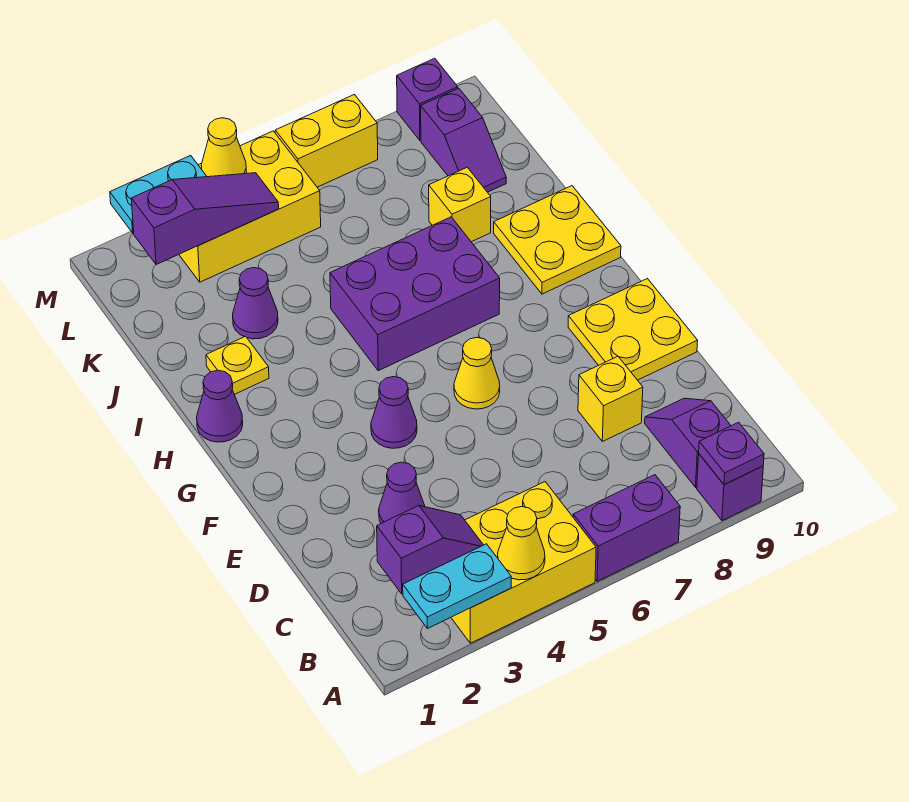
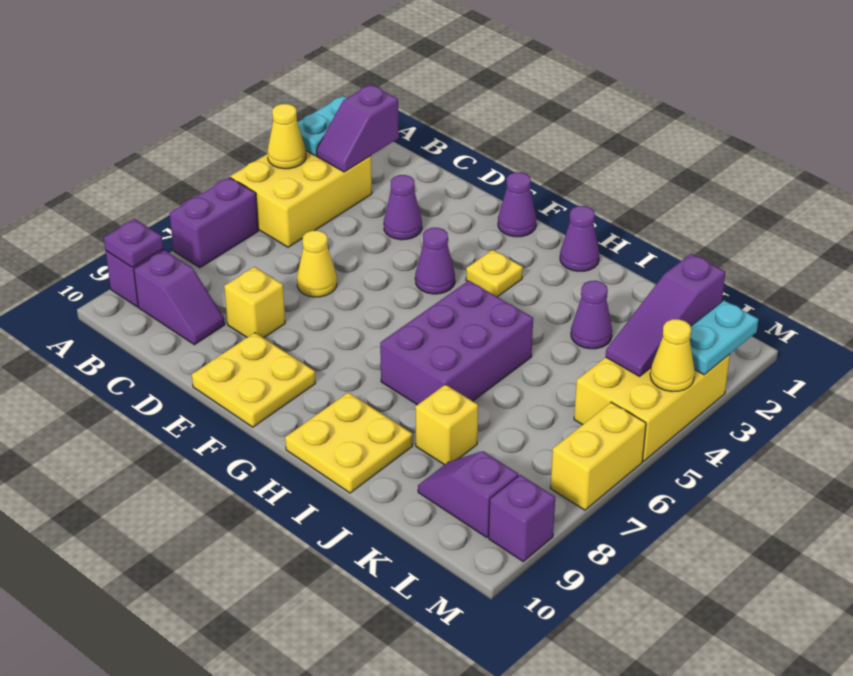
none -> purple cone F1 level 1
yellow cone F6 level 1 -> yellow cone D6 level 1
yellow plate I2 level 1 -> yellow plate G3 level 1

